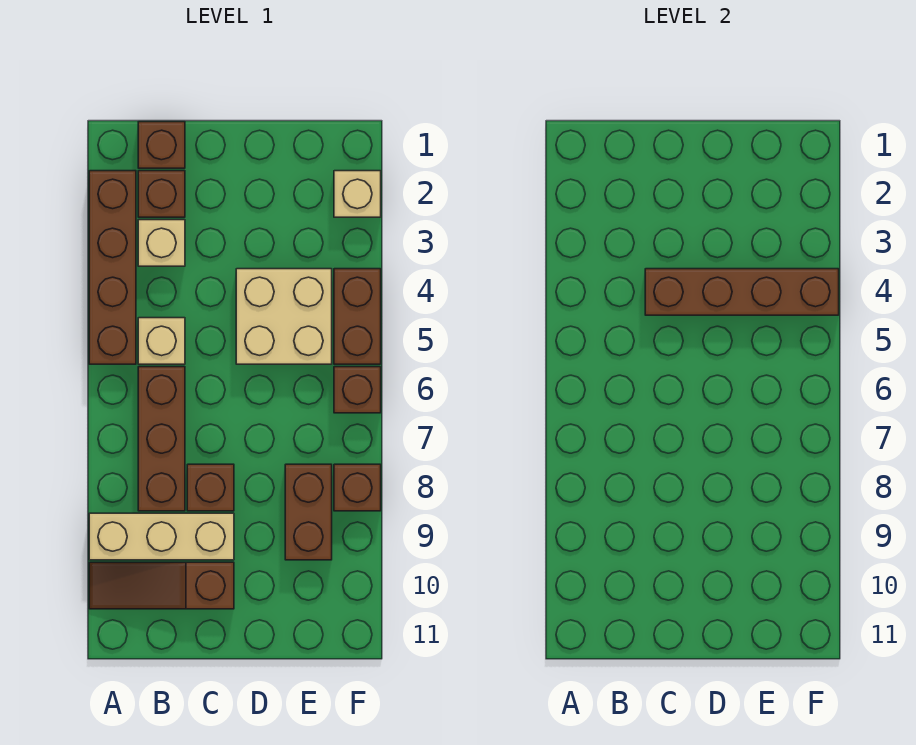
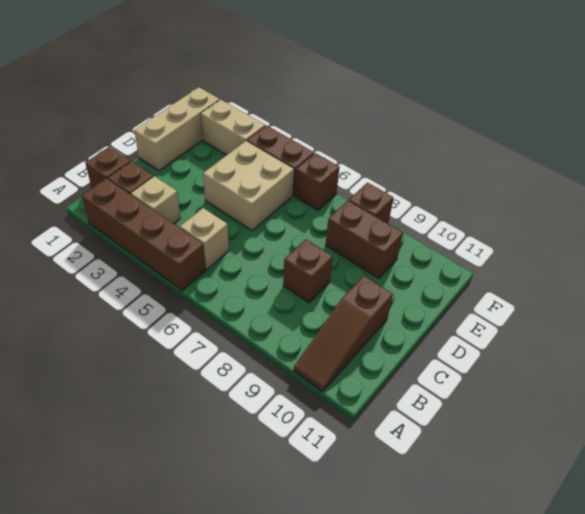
tan brick A9:C9 level 1 -> tan brick D1:F1 level 1
brown brick B6:B8 level 1 -> none
brown brick C4:F4 level 2 -> none
tan brick F2 level 1 -> tan brick F2:F3 level 1

